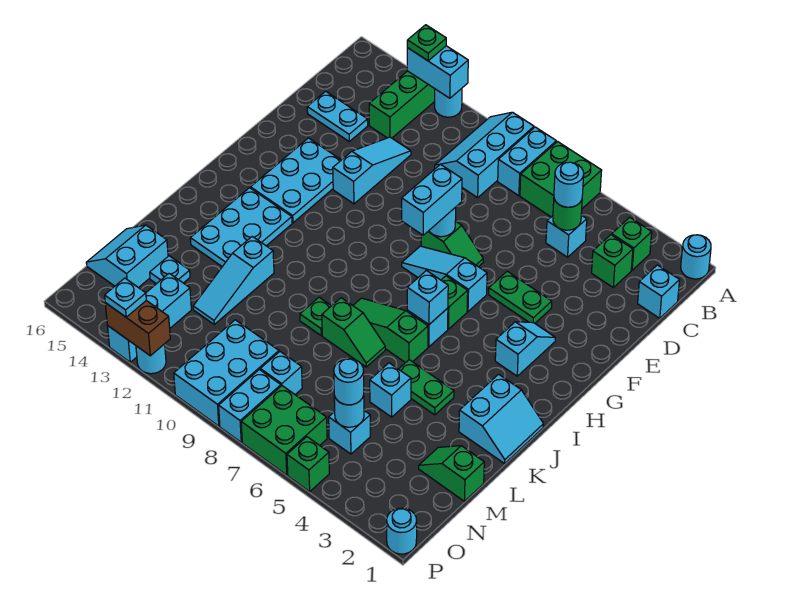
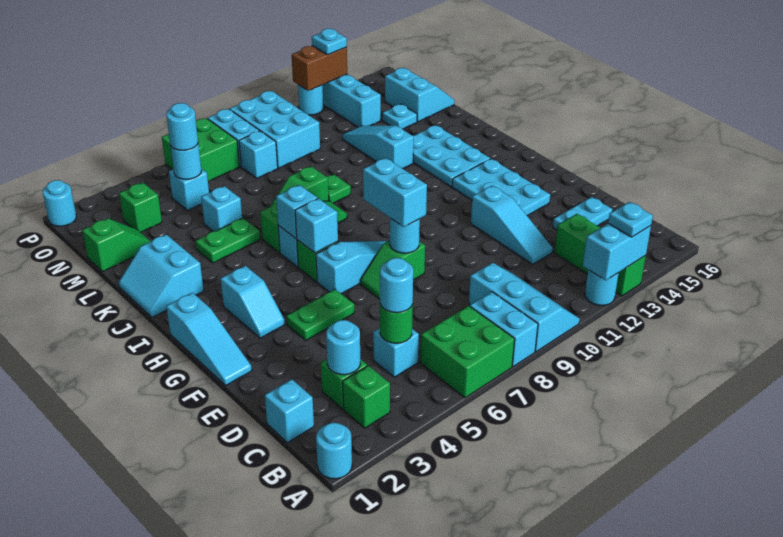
green plate A13 level 3 -> cyan plate A13 level 3
none -> cyan round brick C3 level 2
none -> cyan slope F1:H1 level 1 top H
none -> cyan brick H6 level 2
green brick P5 level 1 -> green brick N3 level 1

